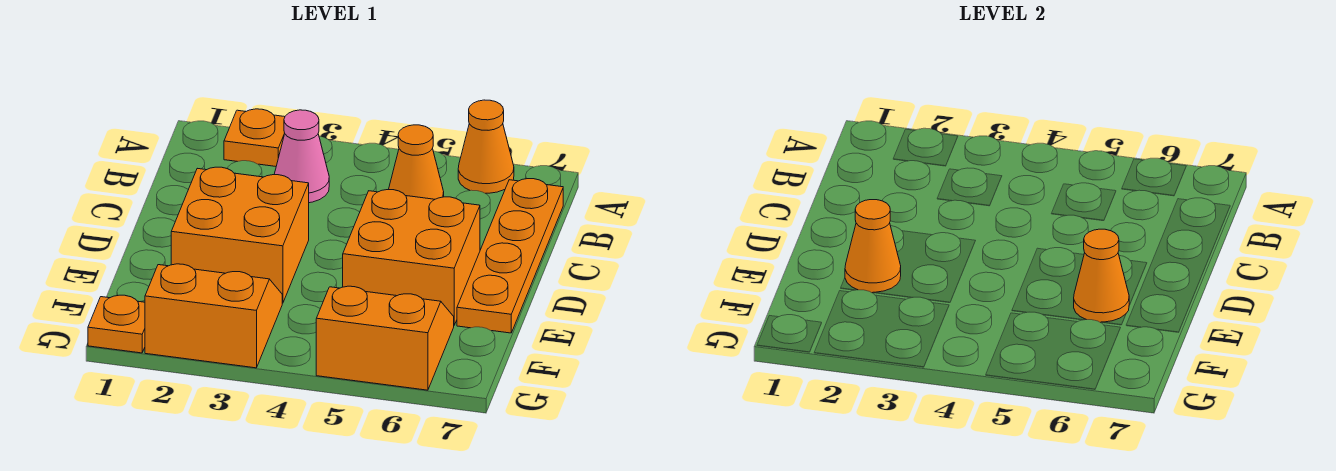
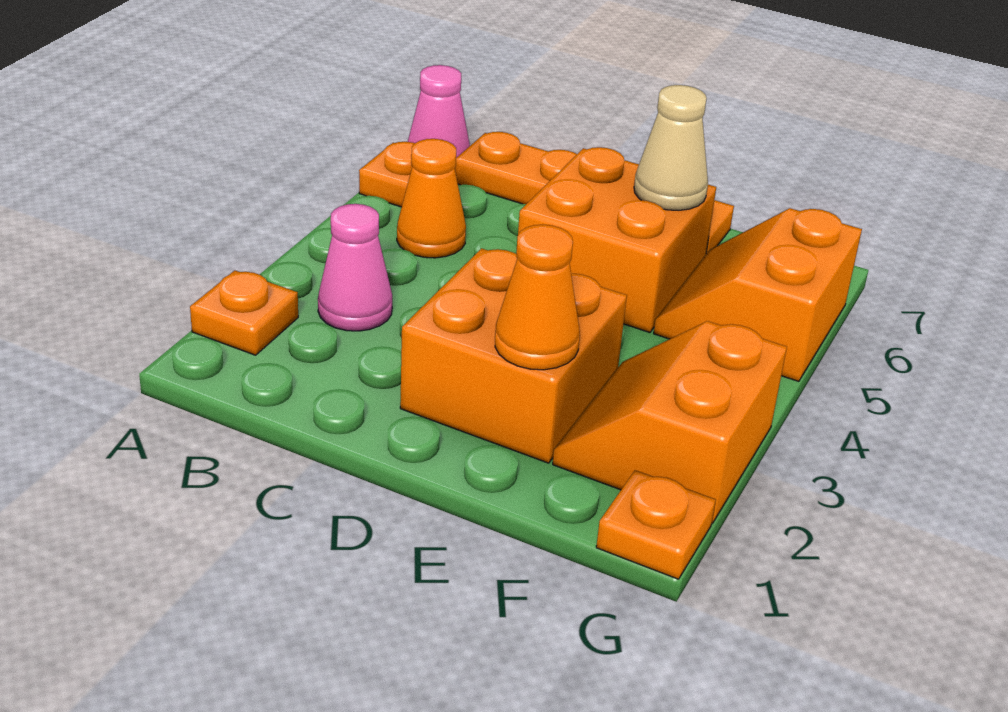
orange cone A6 level 1 -> orange plate A6 level 1
none -> pink cone A7 level 1
orange cone E6 level 2 -> tan cone E6 level 2

